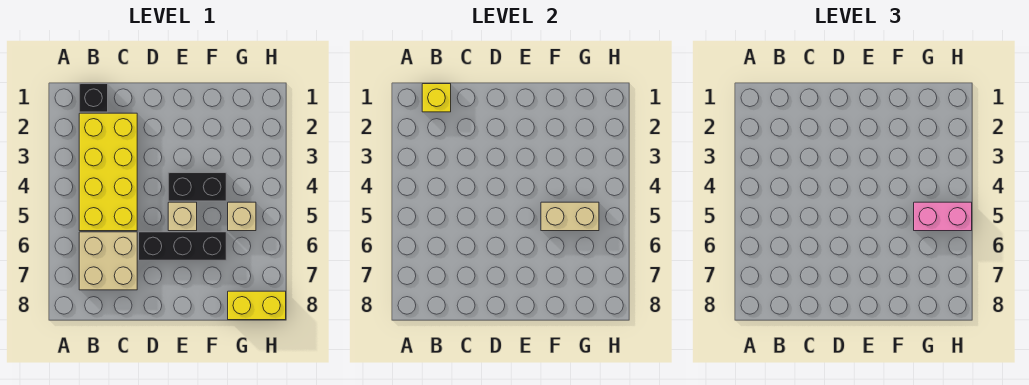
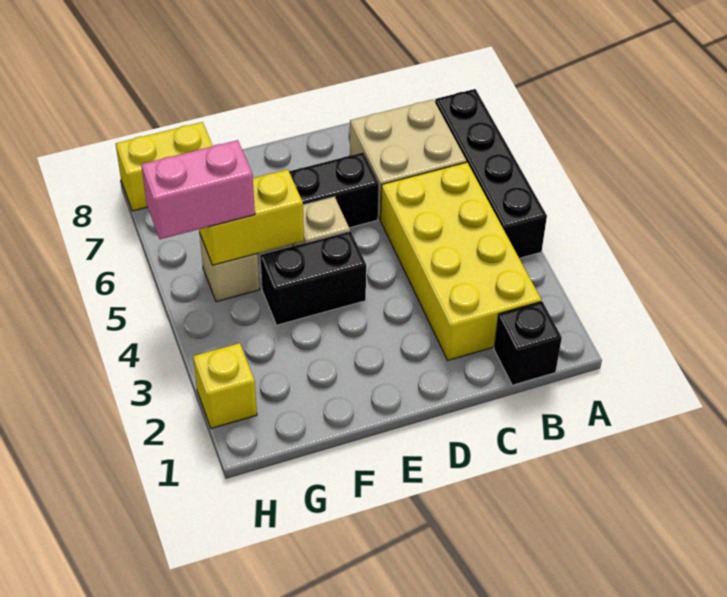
none -> black brick A4:A7 level 1
yellow brick B1 level 2 -> yellow brick H2 level 1
tan brick F5:G5 level 2 -> yellow brick F5:G5 level 2

